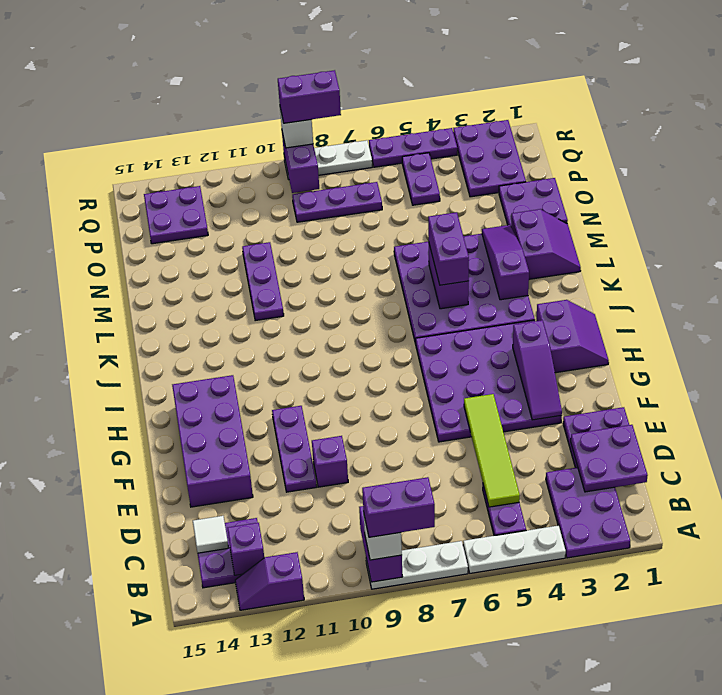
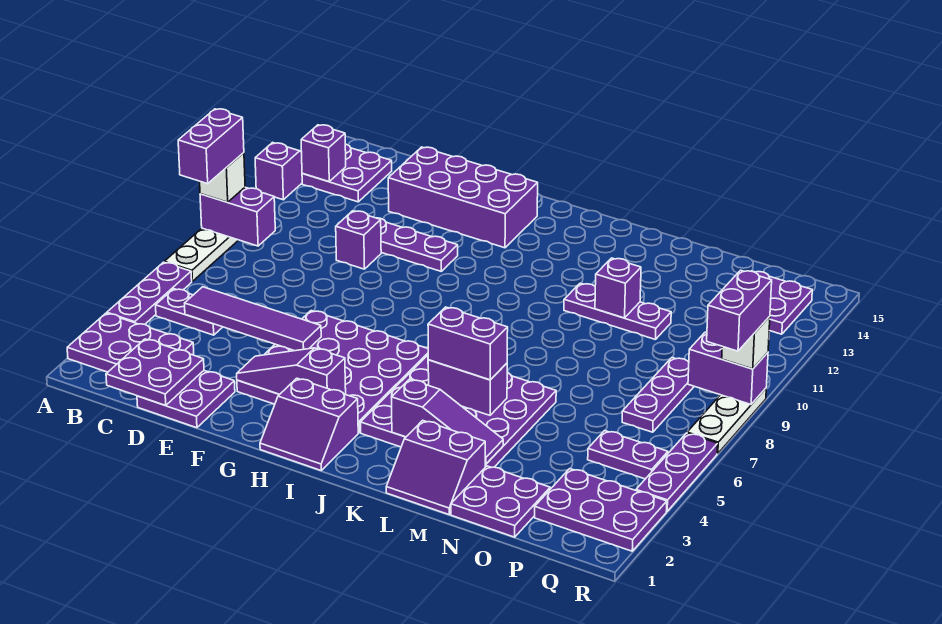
white plate A4:A6 level 1 -> purple plate A4:A6 level 1
lime tile C5:F5 level 2 -> purple tile C5:F5 level 2
white tile C14 level 2 -> none
none -> purple brick M11 level 2

